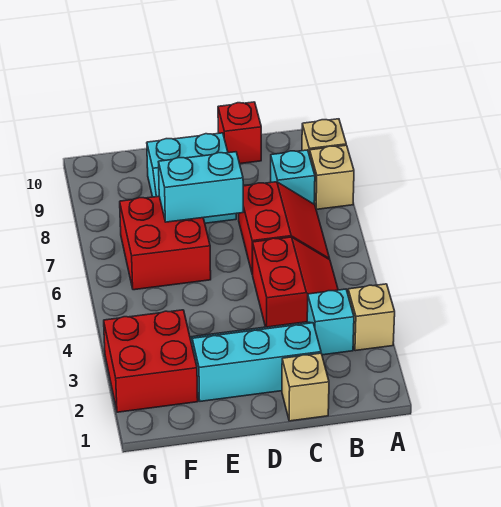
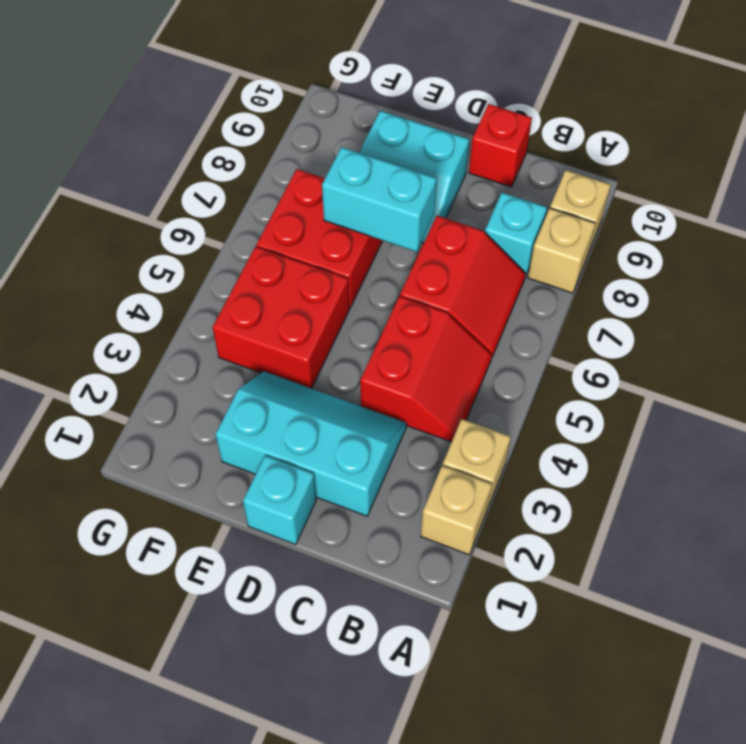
cyan brick B3 level 1 -> cyan brick D1 level 1
tan brick C1 level 1 -> tan brick A2 level 1
red brick F2:G3 level 1 -> red brick E4:F5 level 1

